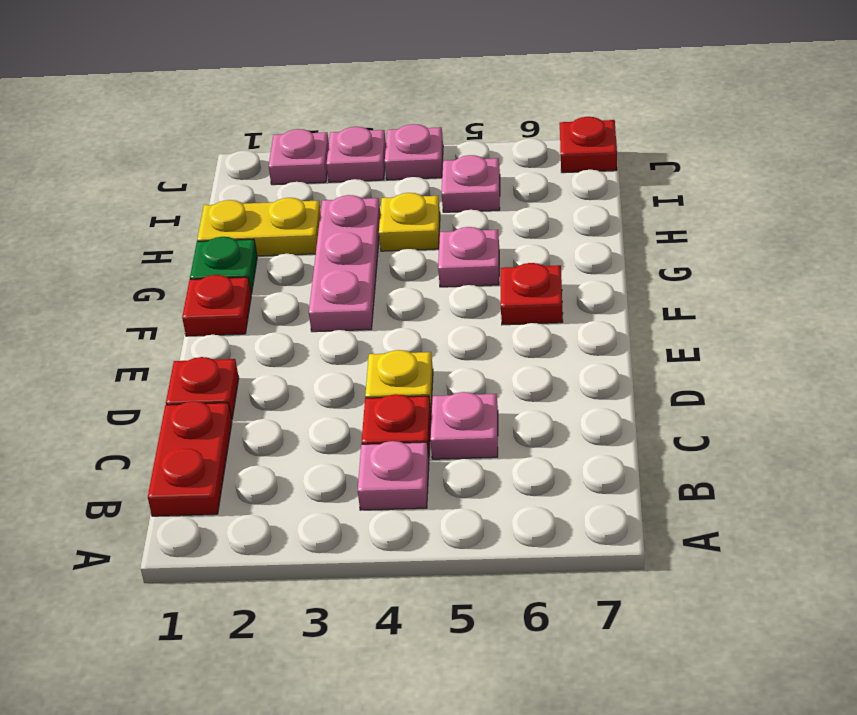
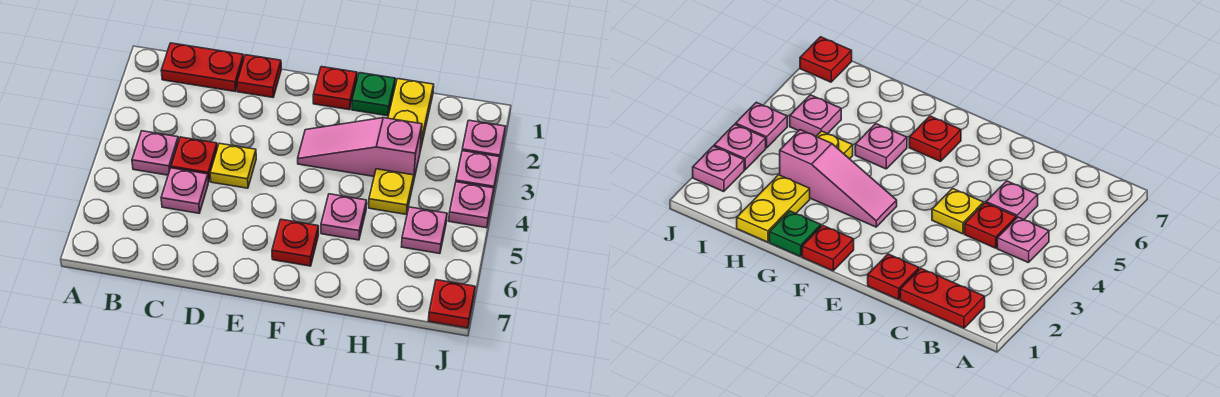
pink plate F3:H3 level 1 -> pink slope F3:H3 level 1 top H

